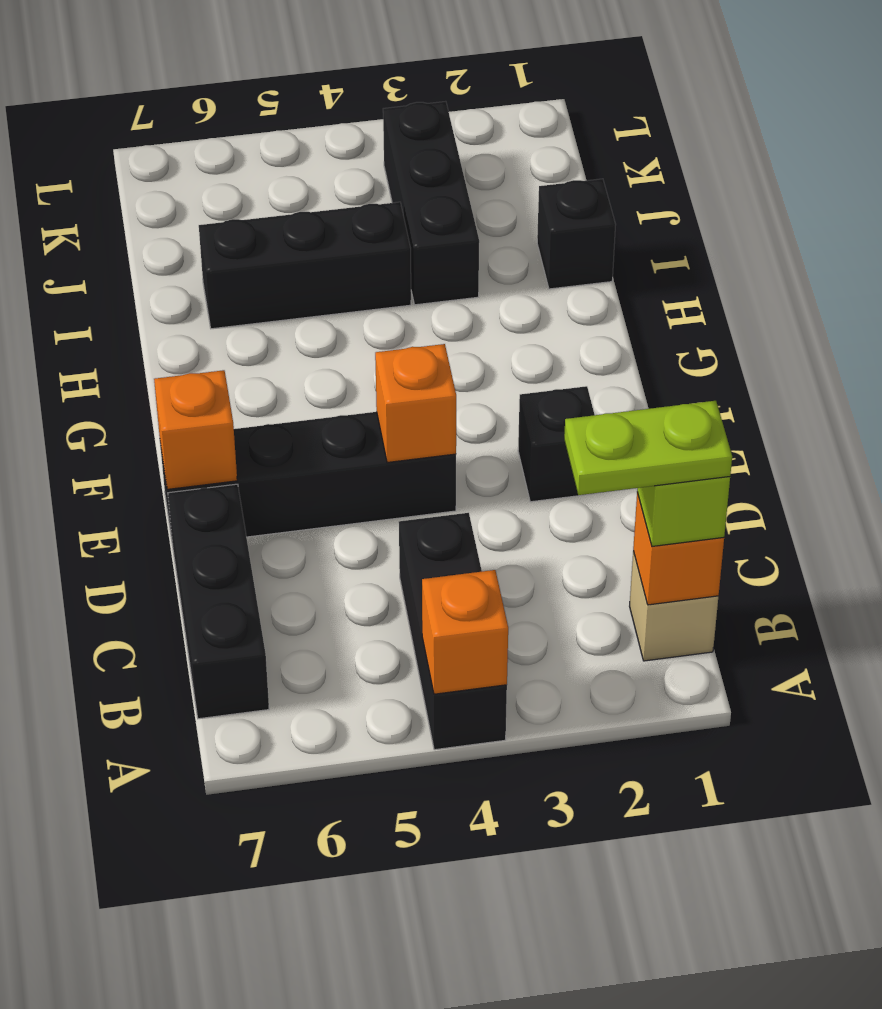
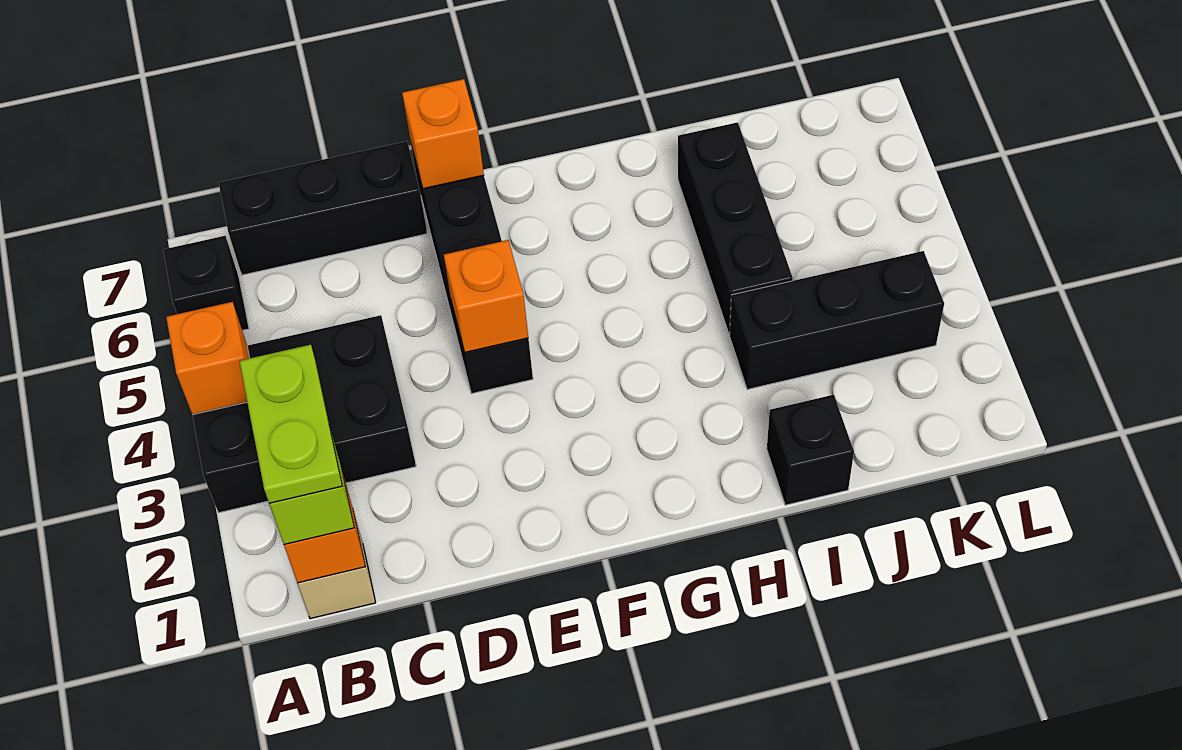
black brick A4:C4 level 1 -> black brick A3:C4 level 1
black brick E2 level 1 -> black brick A6 level 1

